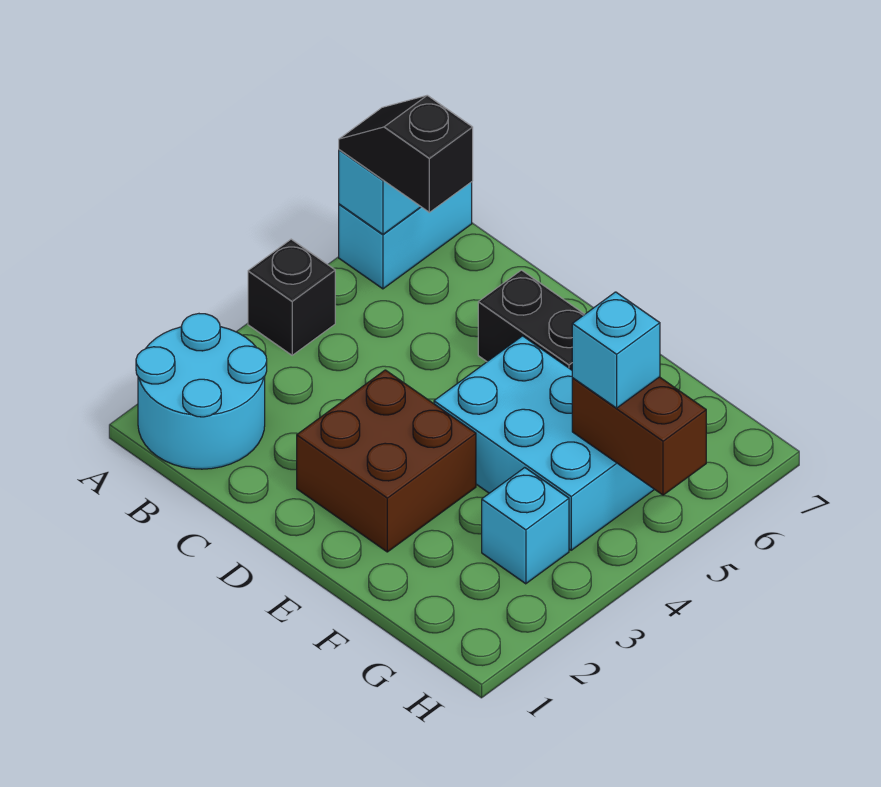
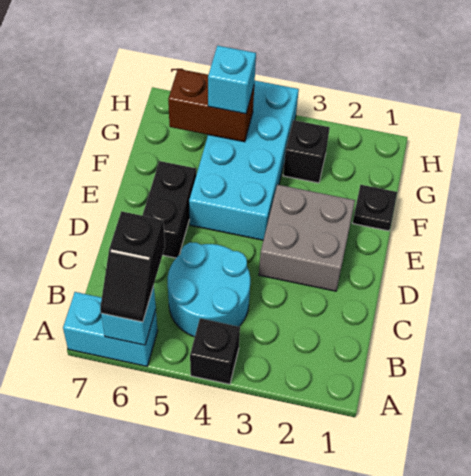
cyan round brick A1:B2 level 1 -> cyan round brick B4:C5 level 1
brown brick D2:E3 level 1 -> grey brick D2:E3 level 1
cyan brick E4:G5 level 1 -> cyan brick E4:H5 level 1
none -> black plate F1 level 1
cyan brick G3 level 1 -> black brick G3 level 1
brown brick G5:H5 level 2 -> brown brick G5:G6 level 2

